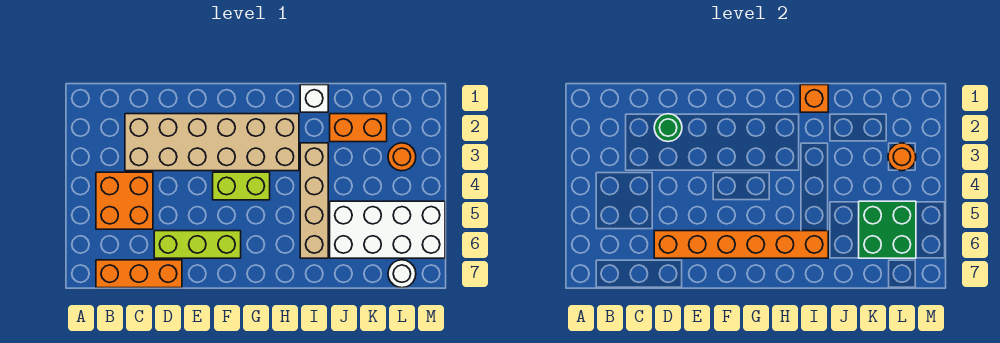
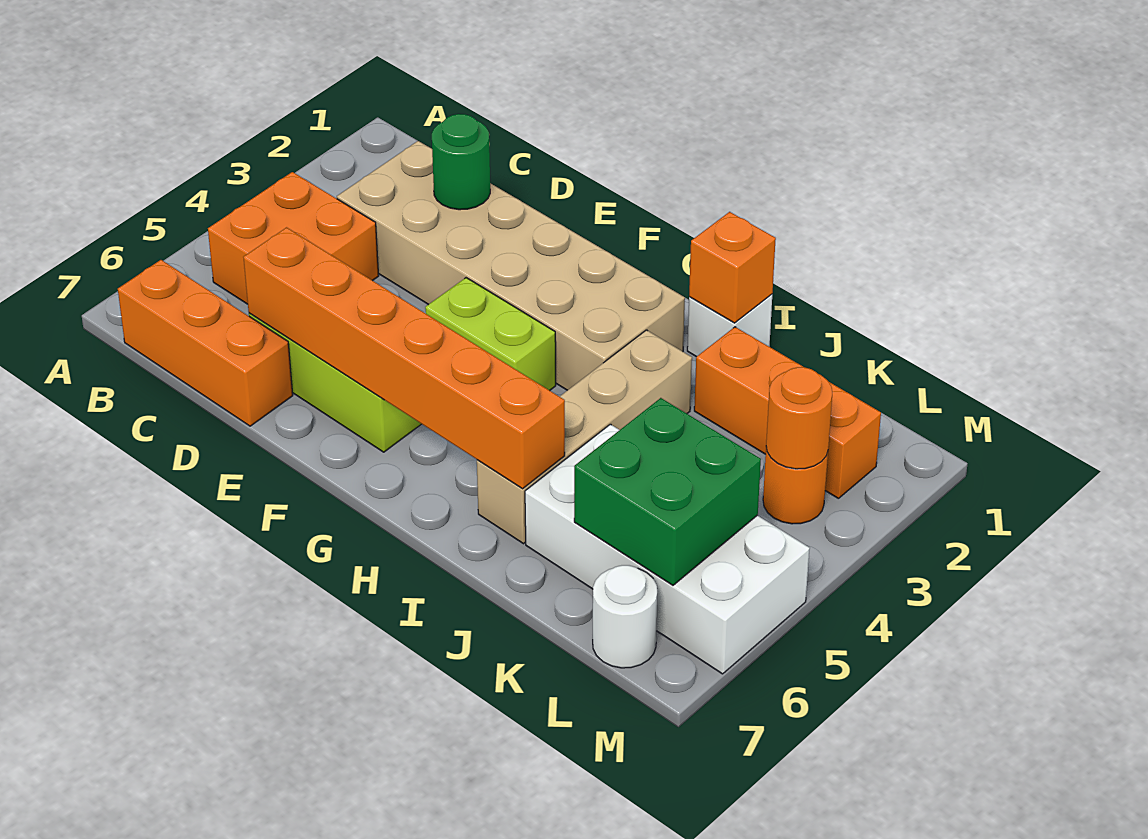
orange brick J2:K2 level 1 -> orange brick J2:L2 level 1

